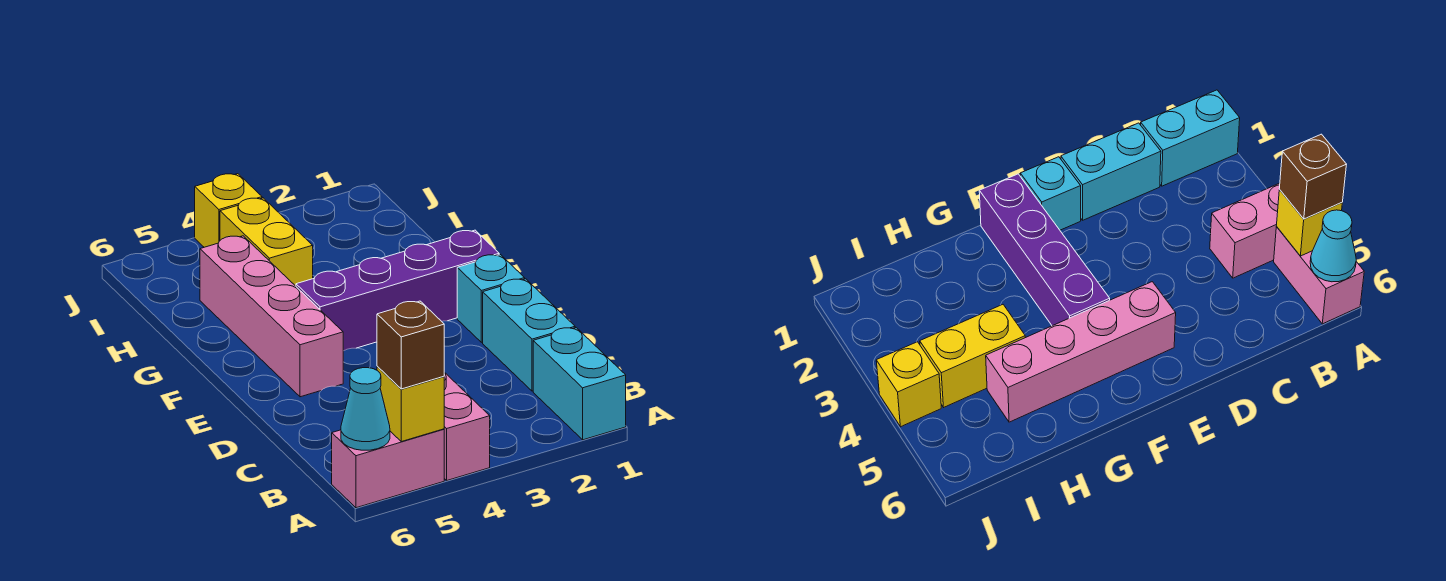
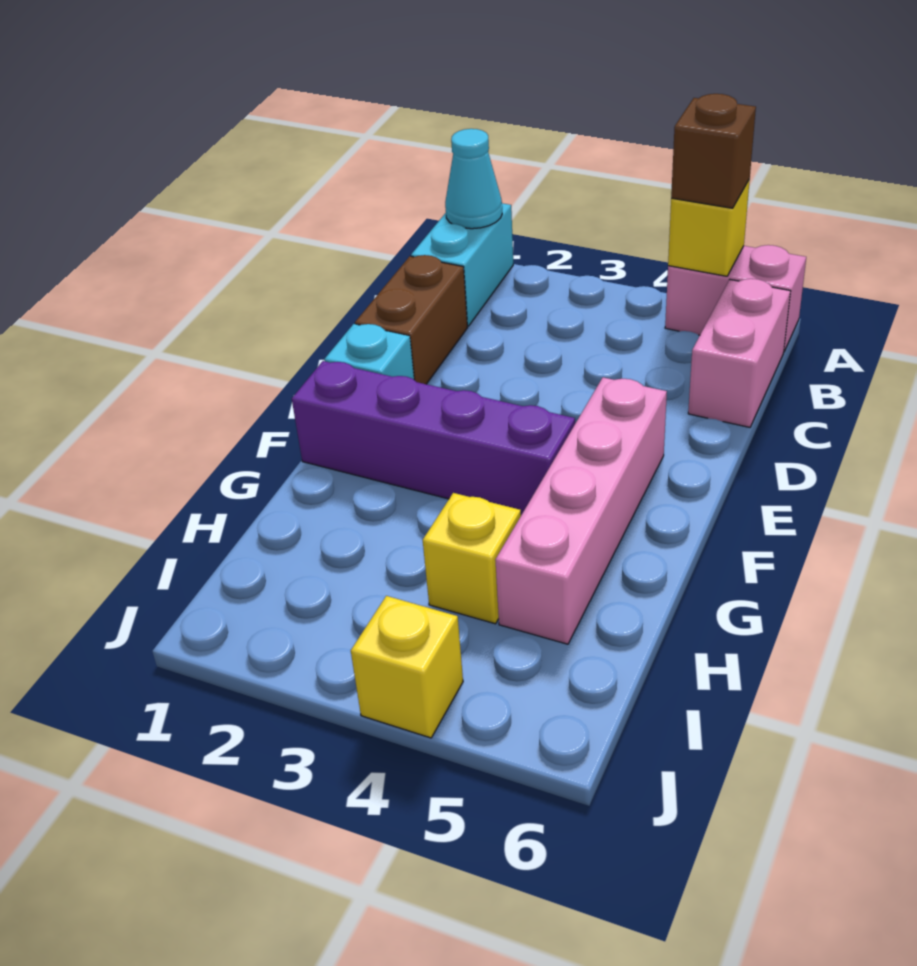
pink brick A4:B4 level 1 -> pink brick B6:C6 level 1
cyan cone A6 level 2 -> cyan cone A1 level 2
cyan brick C1:D1 level 1 -> brown brick C1:D1 level 1
yellow brick H4:I4 level 1 -> yellow brick H4 level 1

